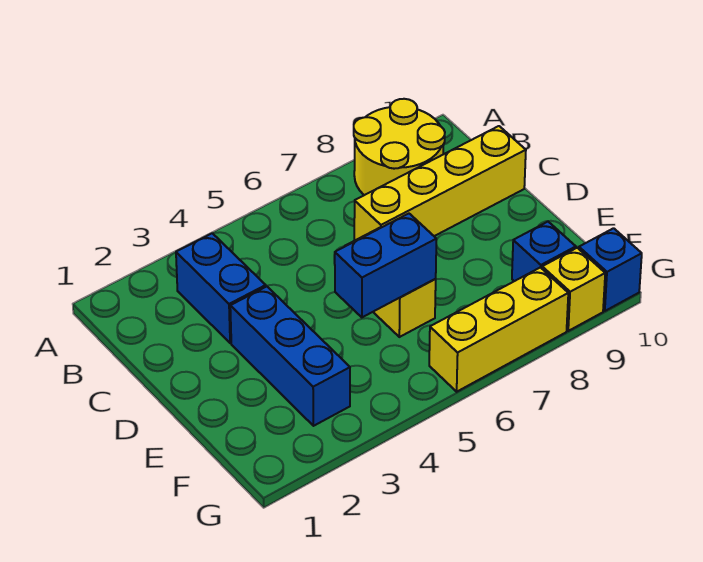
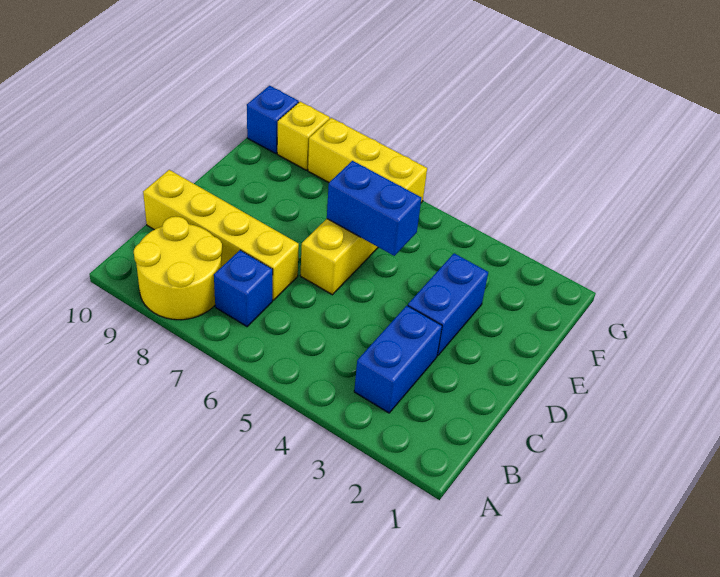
blue brick D3:F3 level 1 -> blue brick D3:E3 level 1
blue brick F9 level 1 -> blue brick B7 level 1

